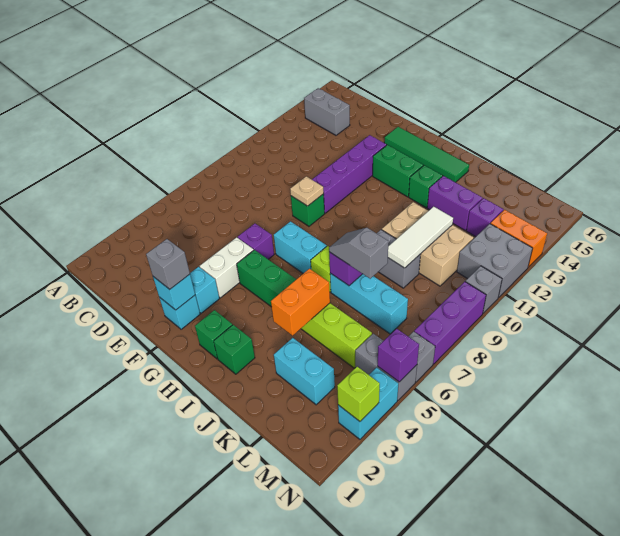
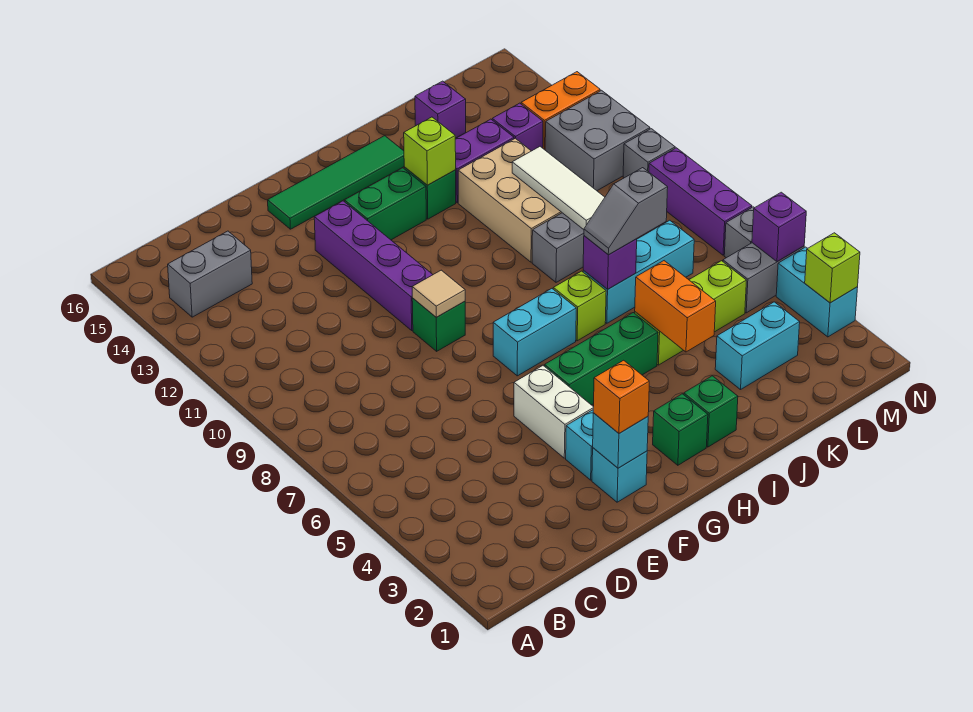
grey brick F2 level 3 -> orange brick F2 level 3
purple brick F6 level 1 -> purple brick K15 level 1
tan plate F9 level 2 -> tan tile F9 level 2
none -> lime brick I13 level 2
tan brick J10:L11 level 1 -> tan brick J10:K12 level 1

